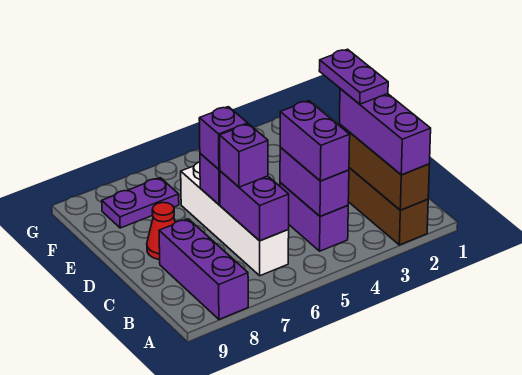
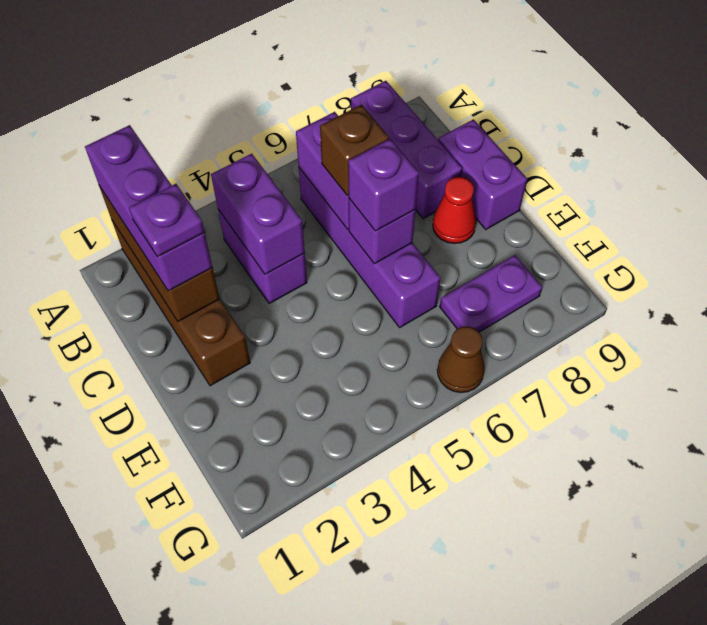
purple brick B4:C4 level 3 -> purple brick C9:D9 level 1
white brick B6:E6 level 1 -> purple brick B6:E6 level 1
purple plate C2:D2 level 4 -> purple plate C2 level 4
purple brick C6 level 3 -> brown brick C6 level 3
none -> brown cone G6 level 1

